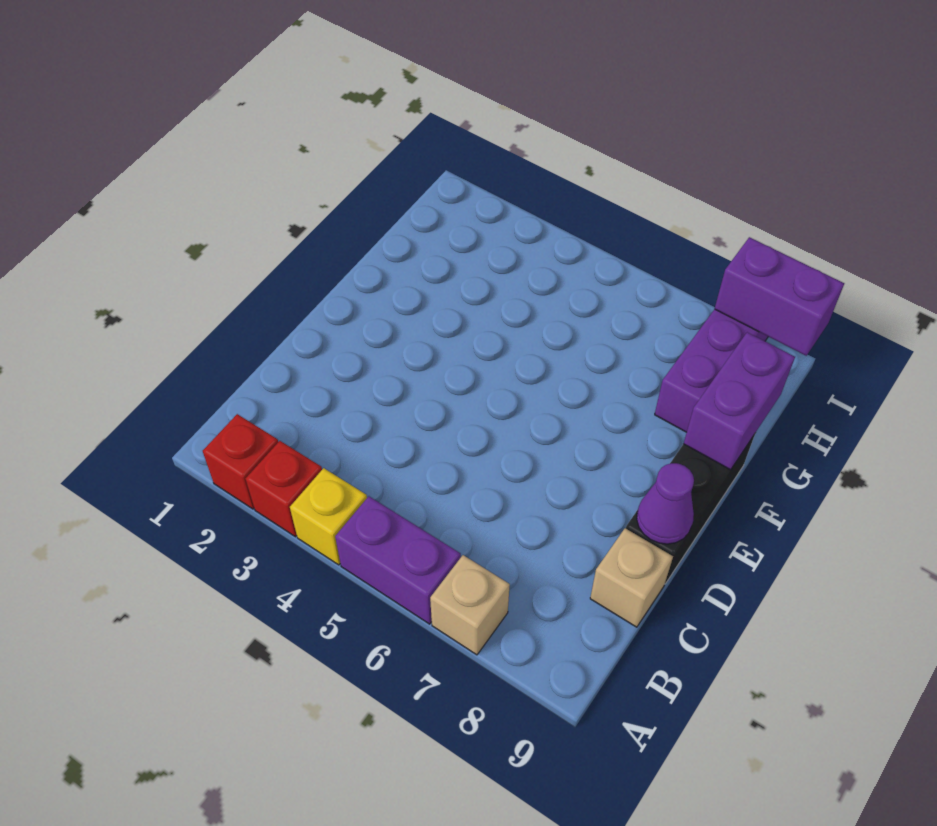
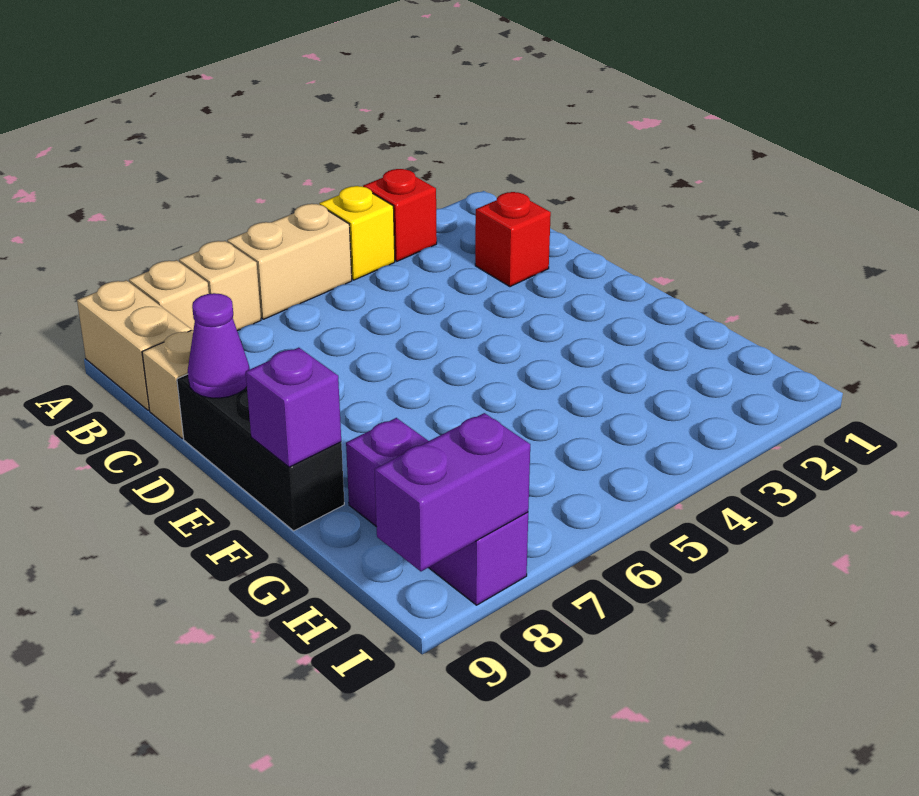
red brick A2 level 1 -> red brick C2 level 1
purple brick A5:A6 level 1 -> tan brick A5:A6 level 1
none -> tan brick A8 level 1
none -> tan brick A9:B9 level 1
purple brick F9:G9 level 2 -> purple brick F9 level 2

